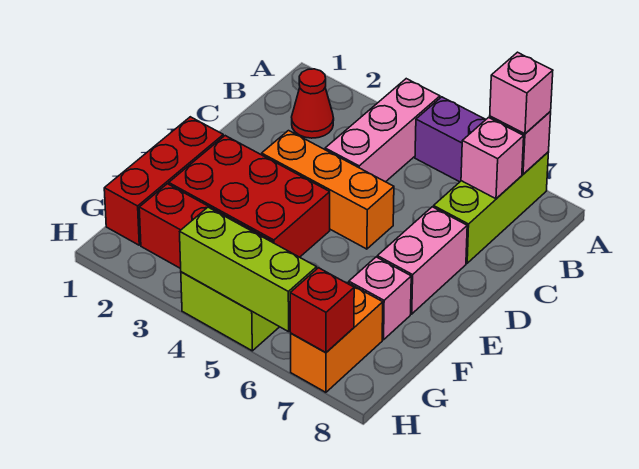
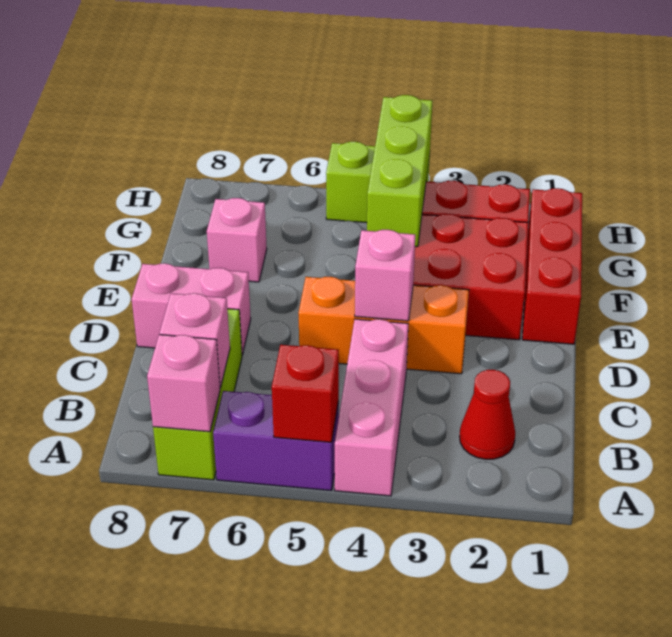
pink brick A7 level 3 -> pink brick D4 level 2
pink brick D7:E7 level 1 -> pink brick D7:D8 level 1
orange brick G7:H7 level 1 -> none
lime brick H4:H6 level 2 -> lime brick F4:H4 level 2
red brick H7 level 2 -> red brick A5 level 2

